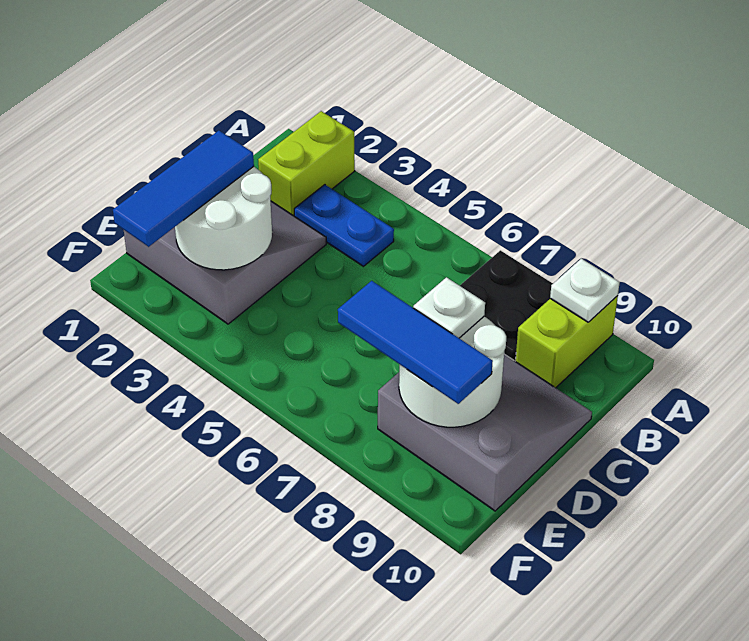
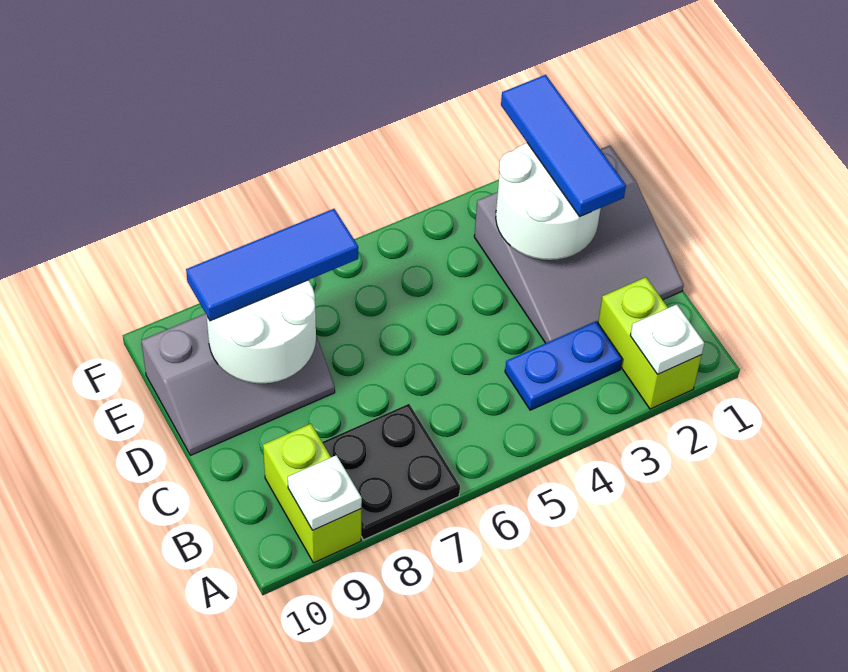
grey slope C8:E10 level 1 top E -> grey slope D8:E10 level 1 top E
white plate D8 level 3 -> white plate A2 level 2

